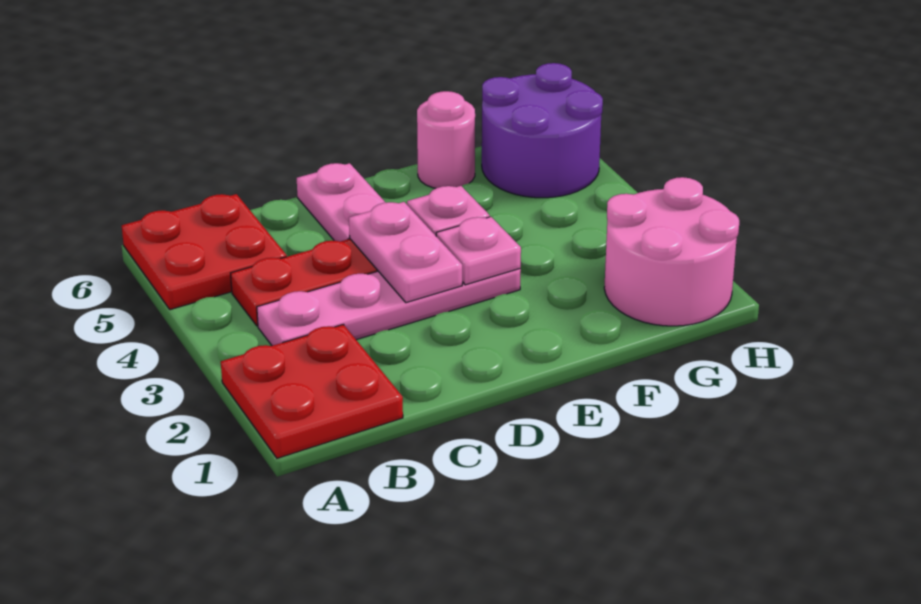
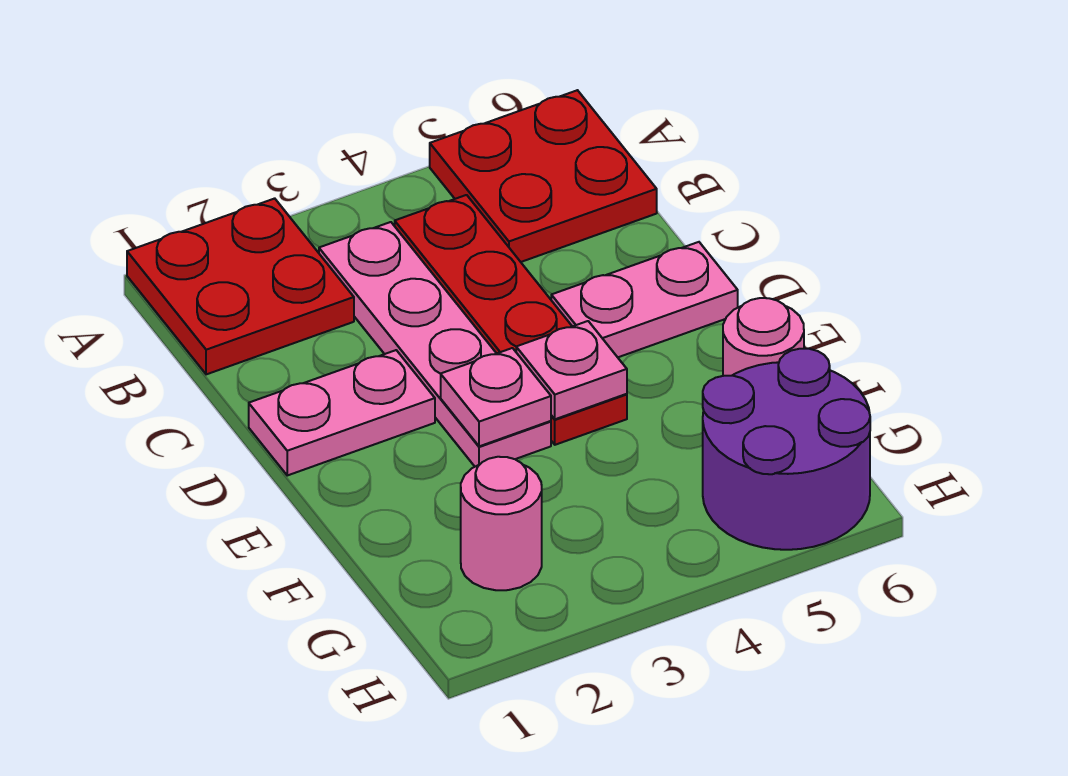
pink plate D3:D4 level 2 -> pink plate D1:D2 level 1
pink round brick G1:H2 level 1 -> pink round brick G2 level 1

